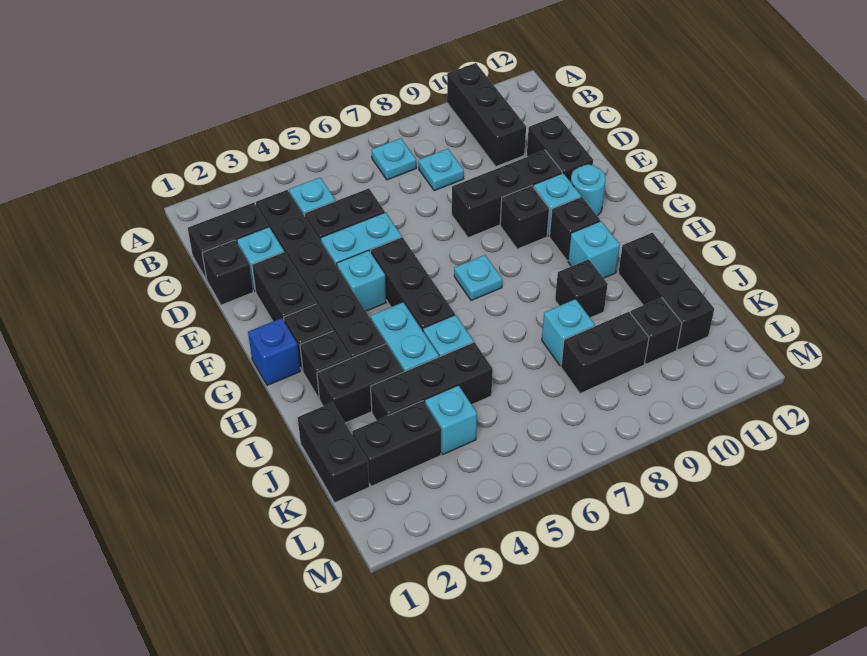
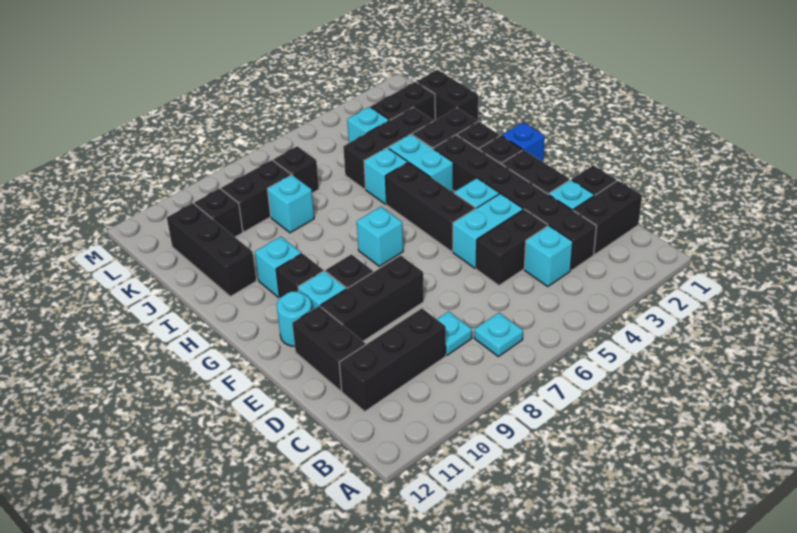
black brick A10:C10 level 1 -> black brick C9:C11 level 1
cyan plate G7 level 1 -> cyan brick G7 level 1
black brick I9 level 1 -> black brick K7 level 1

